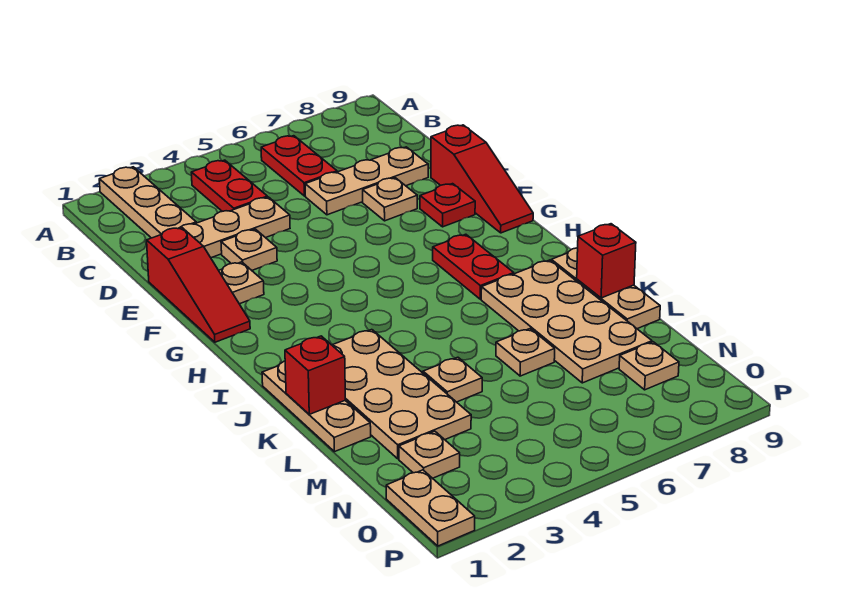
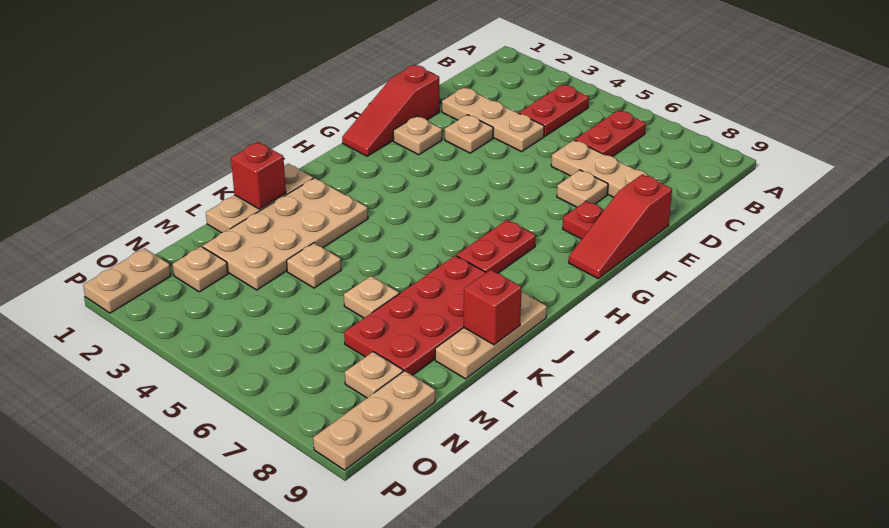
tan plate A2:C2 level 1 -> tan plate N9:P9 level 1
tan plate J7:M8 level 1 -> red plate J7:M8 level 1

